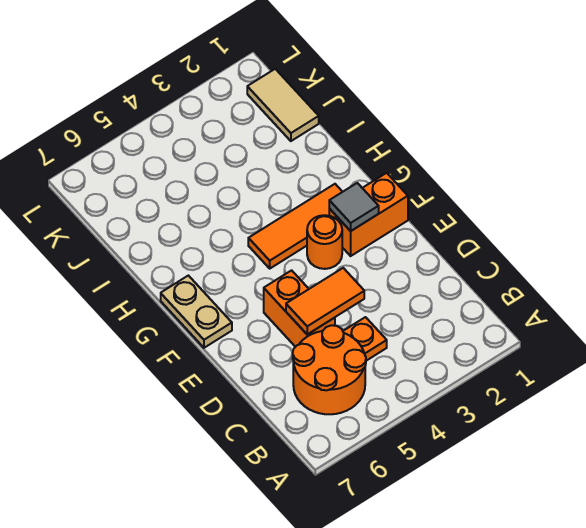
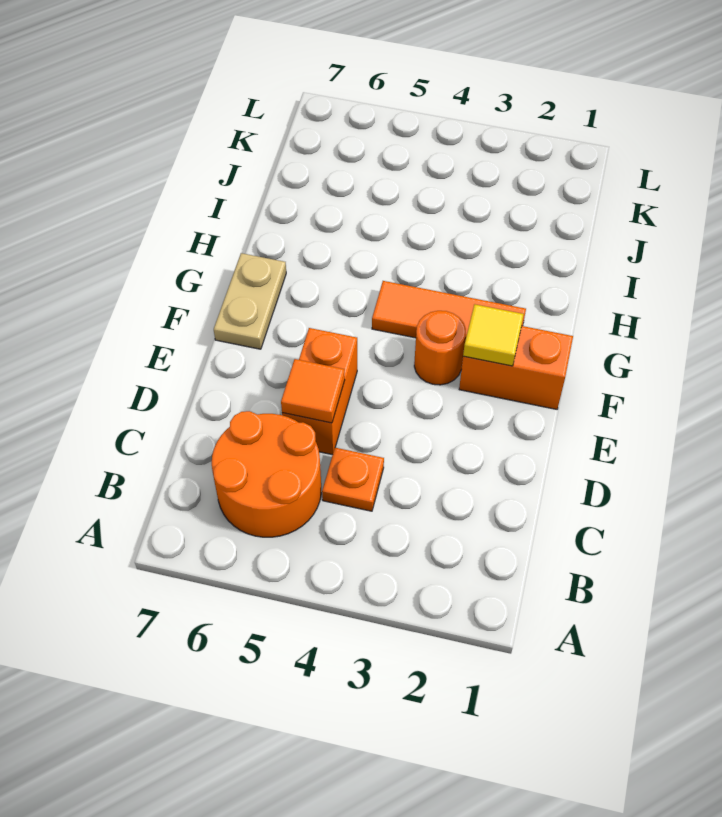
orange tile D4:D5 level 2 -> orange tile D5 level 2
grey tile F2 level 2 -> yellow tile F2 level 2
tan tile J1:K1 level 1 -> none

